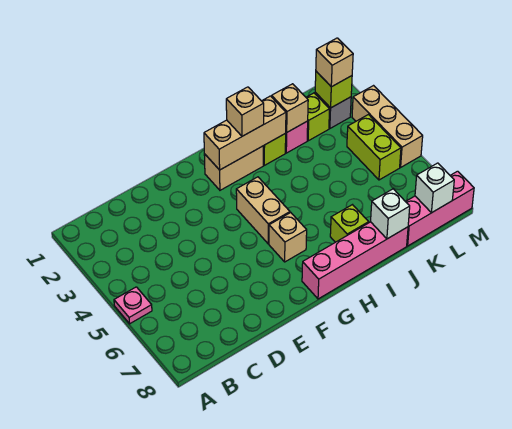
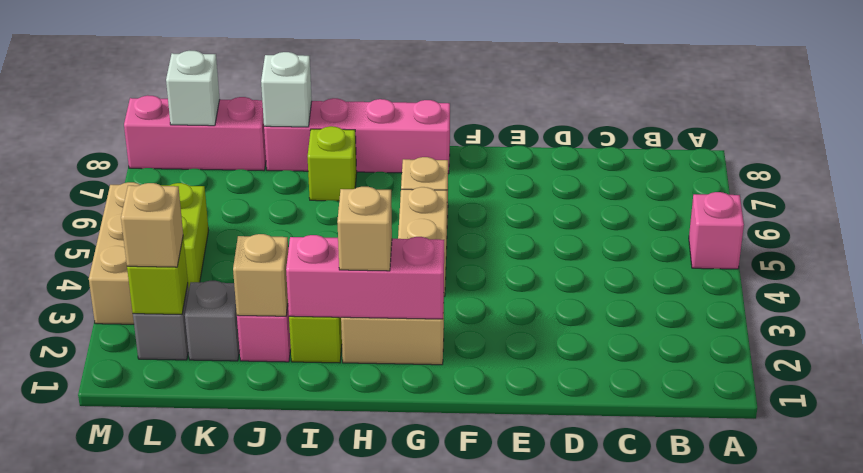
pink plate A5 level 1 -> pink brick A5 level 1
tan brick G2:I2 level 2 -> pink brick G2:I2 level 2
lime brick K2 level 1 -> grey brick K2 level 1

